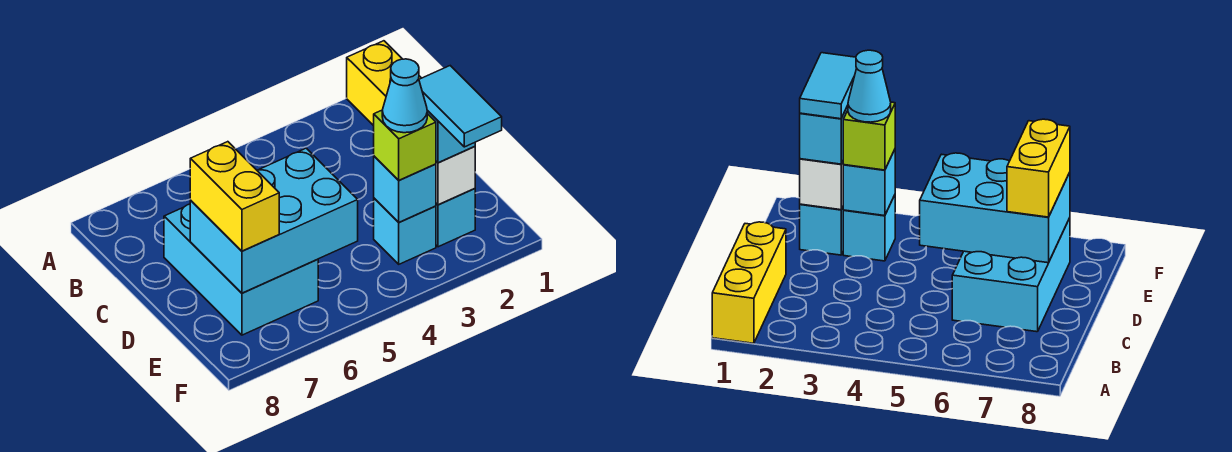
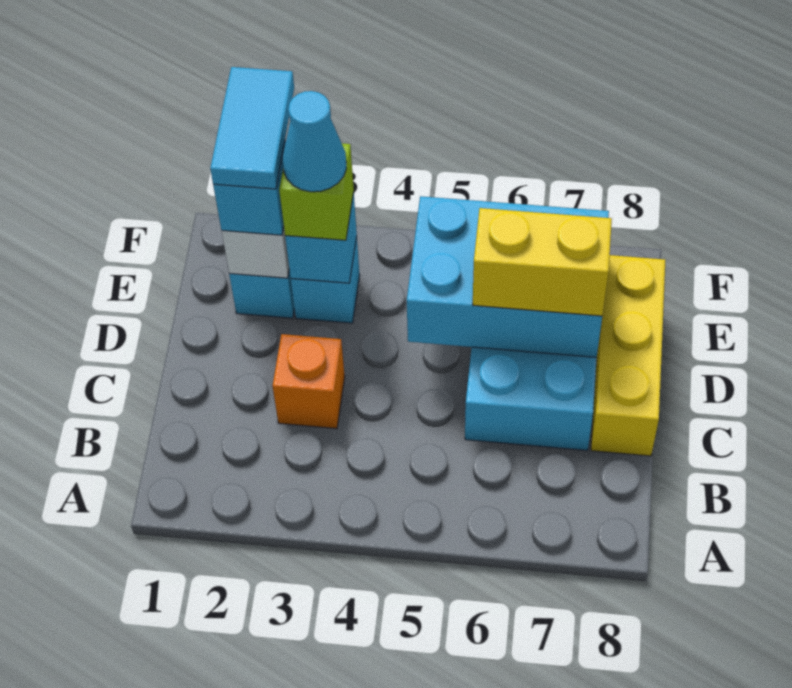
yellow brick A1:C1 level 1 -> yellow brick C8:E8 level 1
none -> orange brick C3 level 1
yellow brick D7:E7 level 3 -> yellow brick D6:D7 level 3

